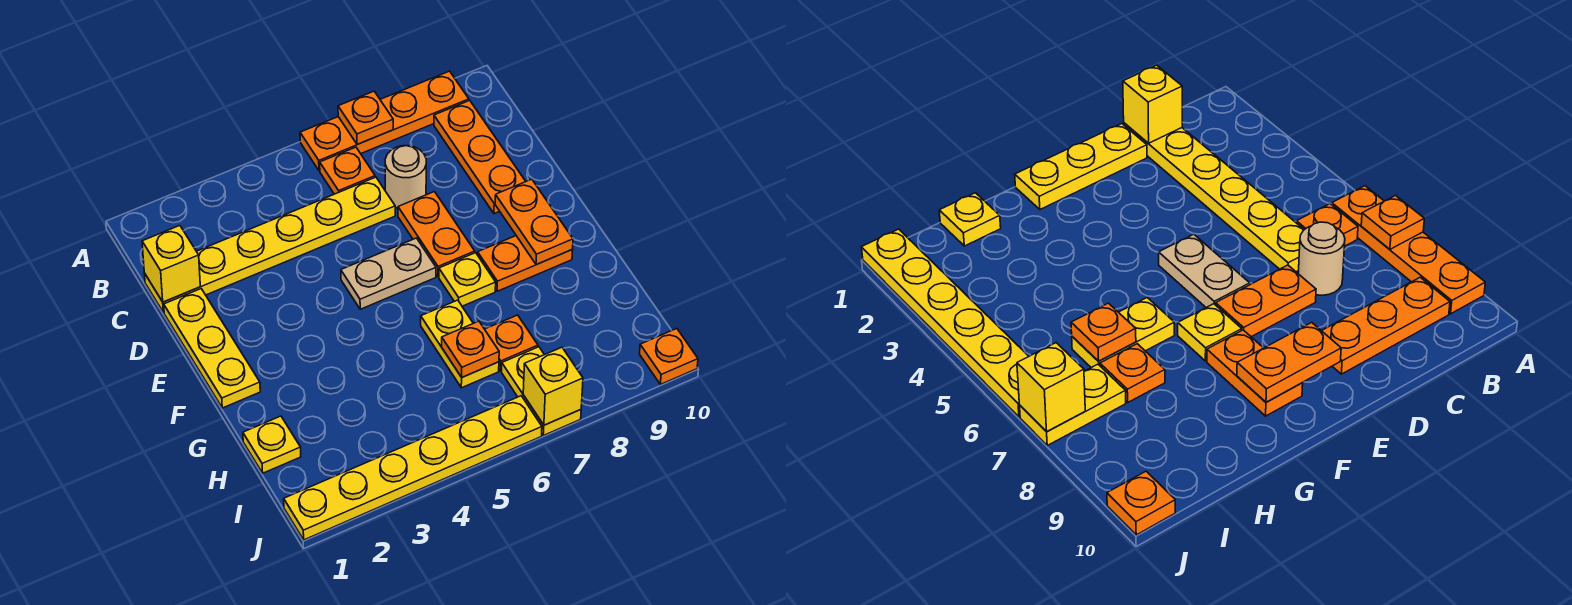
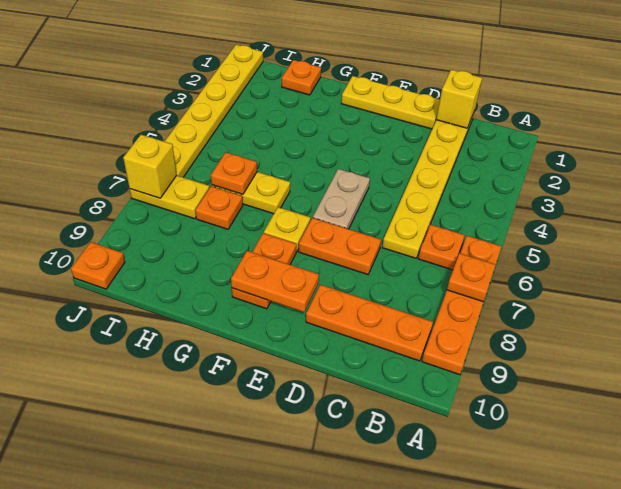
tan round brick C7 level 1 -> none
yellow plate H1 level 1 -> orange plate H1 level 1

